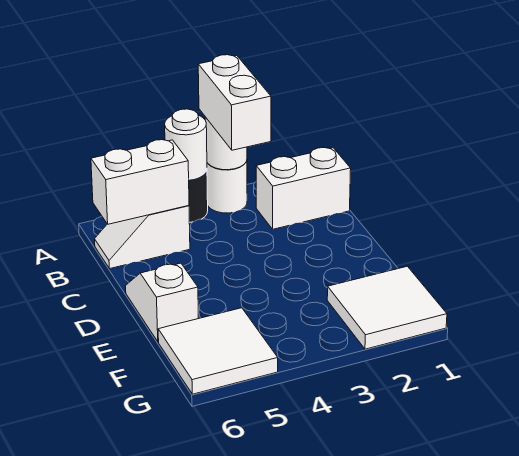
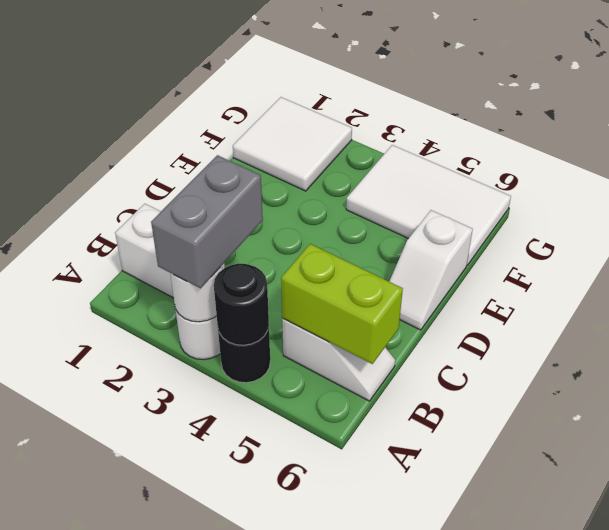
white brick A3:B3 level 3 -> grey brick A3:B3 level 3
white round brick A4 level 2 -> black round brick A4 level 2
white brick B5:B6 level 2 -> lime brick B5:B6 level 2
white tile F5:G6 level 1 -> white tile F4:G6 level 1

